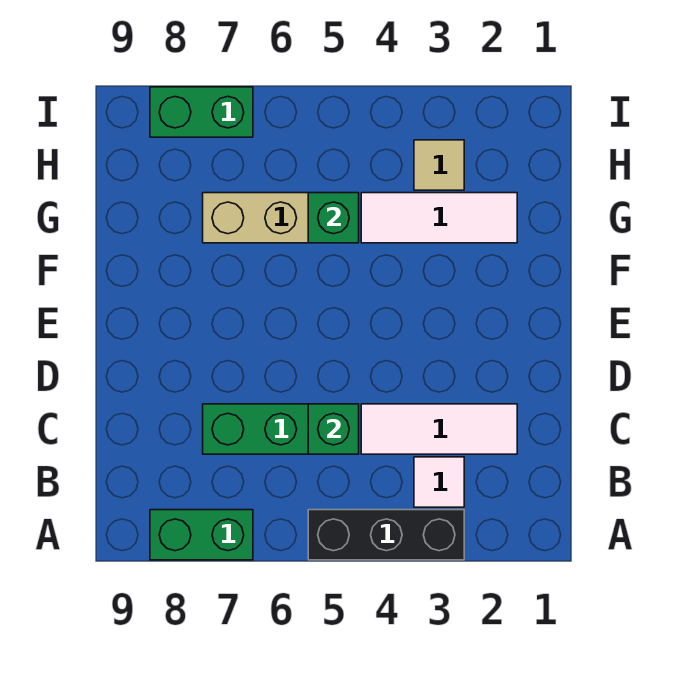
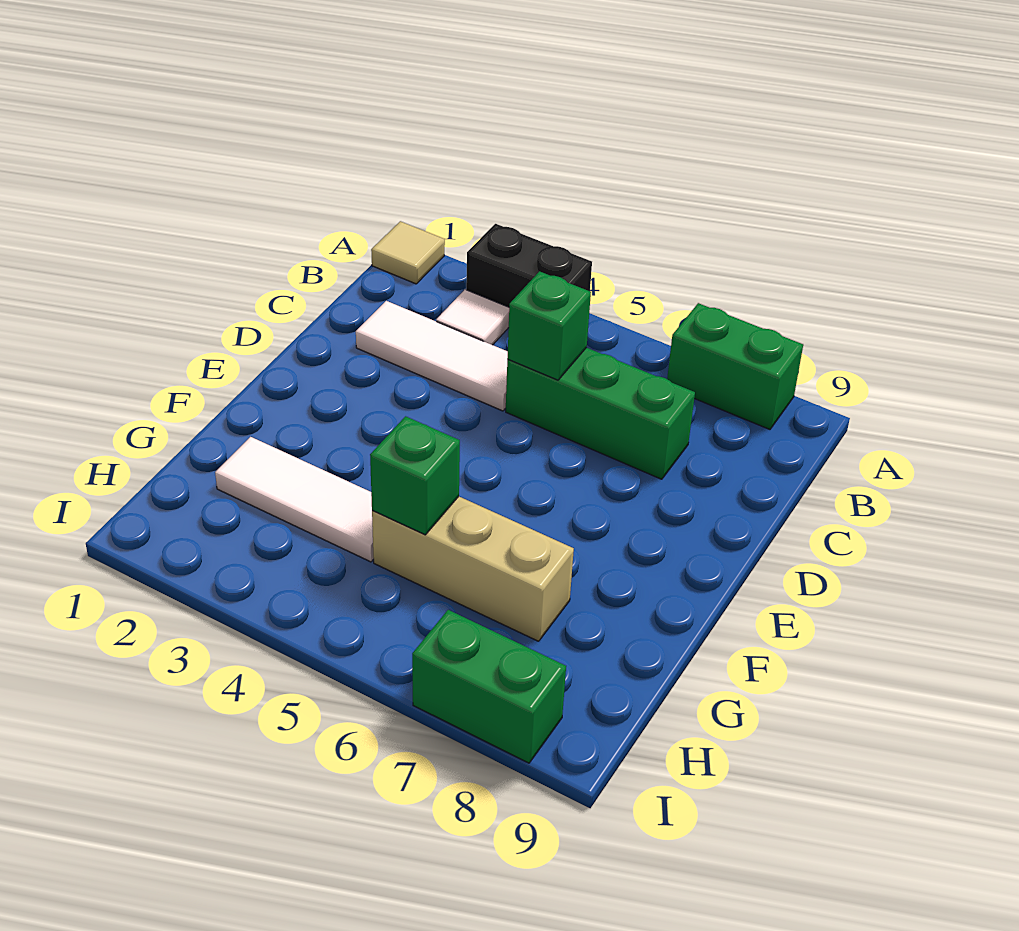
black brick A3:A5 level 1 -> black brick A3:A4 level 1
tan tile H3 level 1 -> tan tile A1 level 1

